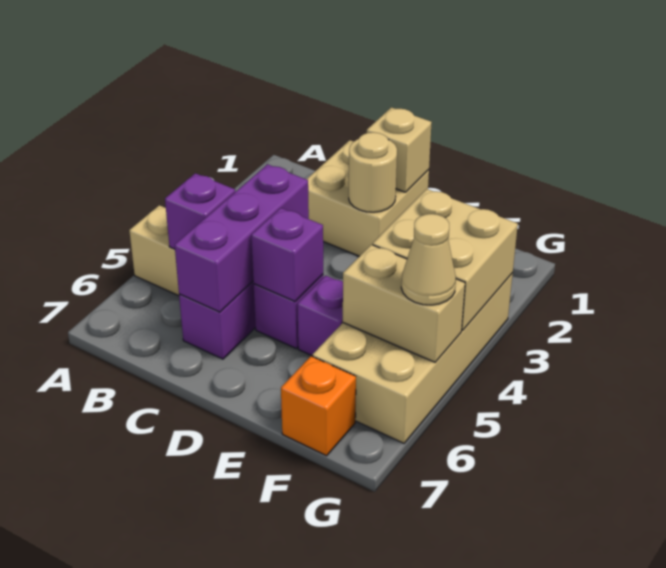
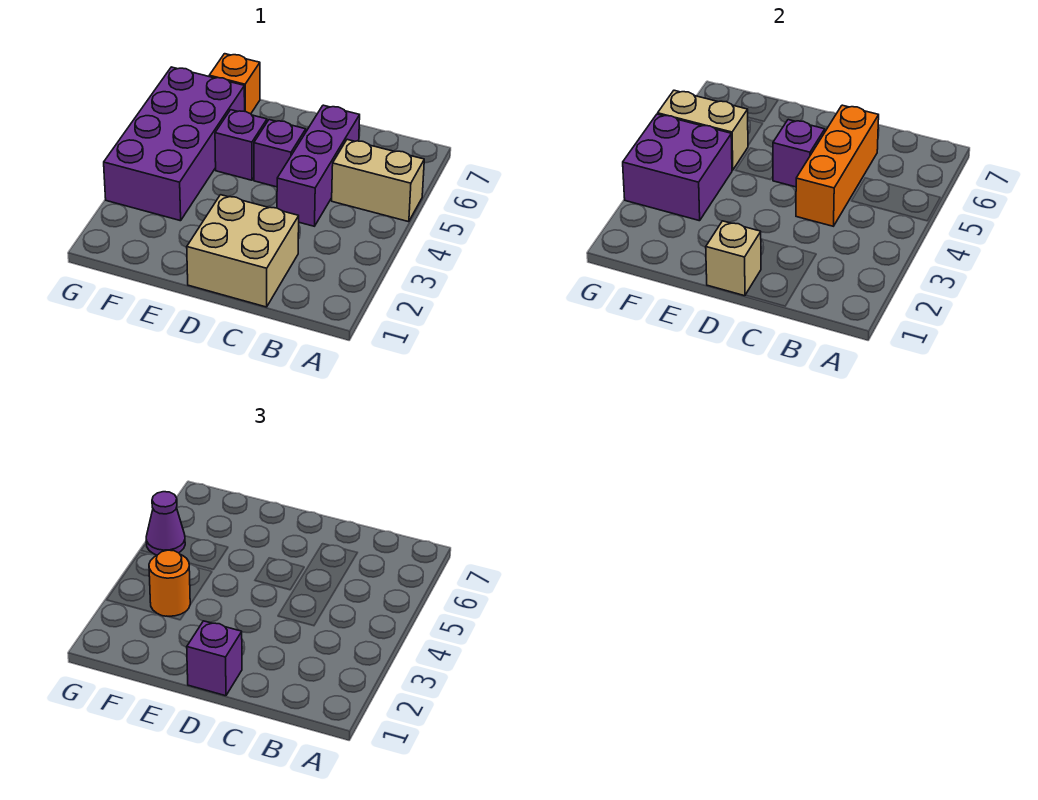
purple brick B5 level 2 -> purple brick D1 level 3
purple brick C4:C6 level 2 -> orange brick C4:C6 level 2
tan round brick D2 level 2 -> none
tan brick F3:G6 level 1 -> purple brick F3:G6 level 1
tan brick F3:G4 level 2 -> purple brick F3:G4 level 2
none -> orange round brick F3 level 3
tan cone G5 level 3 -> purple cone G5 level 3

